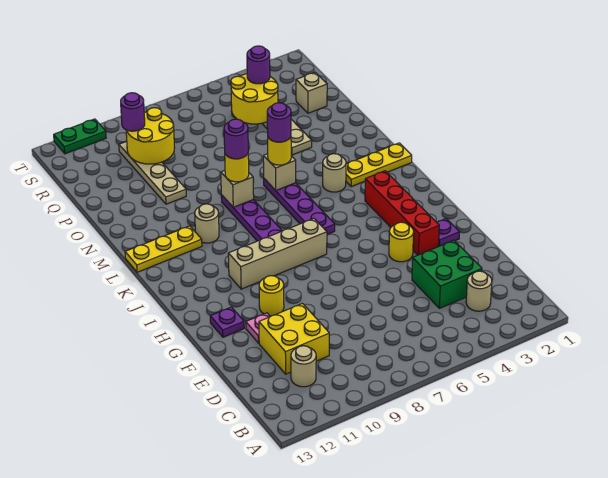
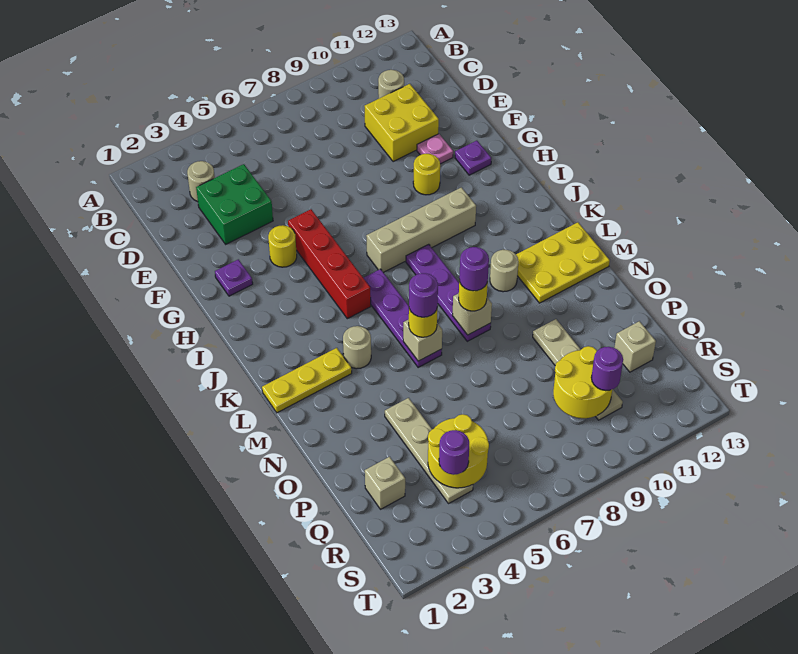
red brick G3:J3 level 1 -> red brick G5:J5 level 1
yellow plate L11:L13 level 1 -> yellow plate L11:M13 level 1
none -> tan brick Q12 level 1
green plate T11:T12 level 1 -> none

